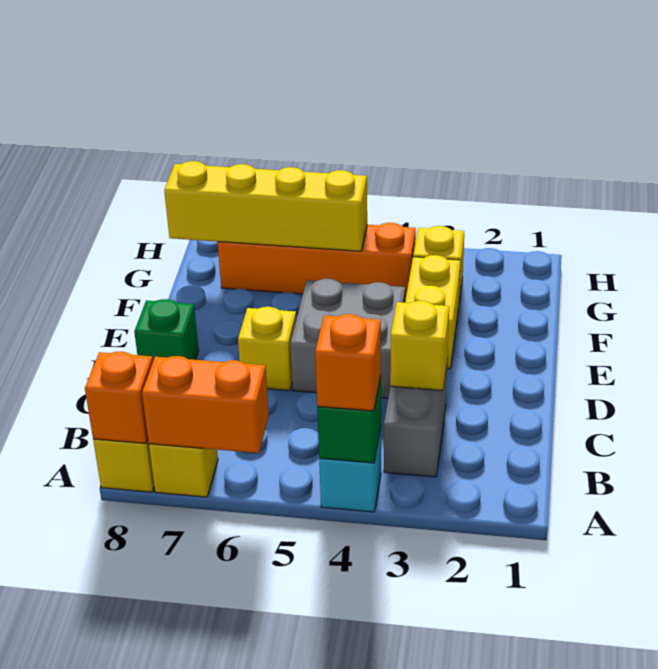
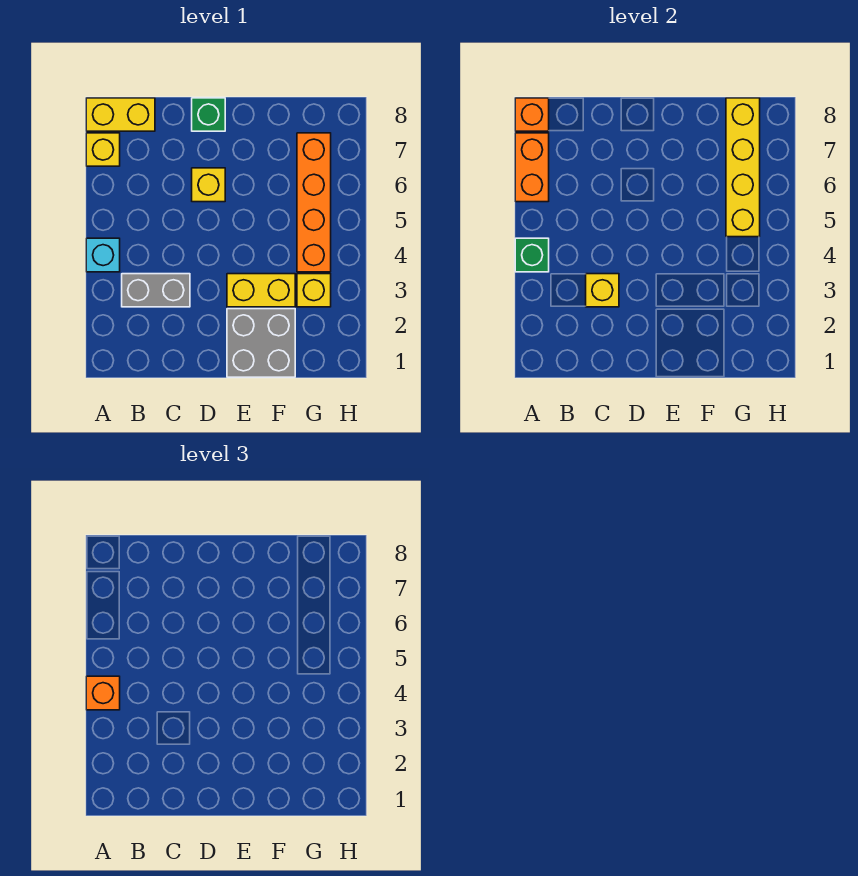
grey brick D4:E5 level 1 -> grey brick E1:F2 level 1

